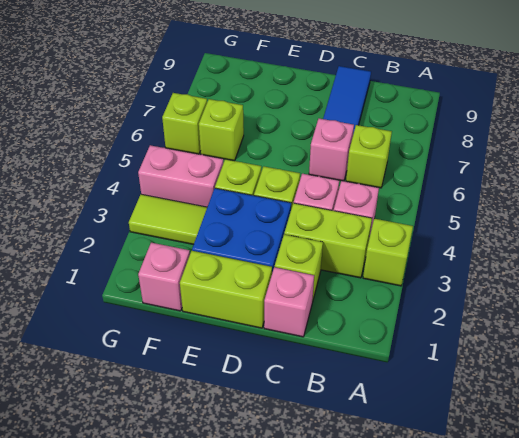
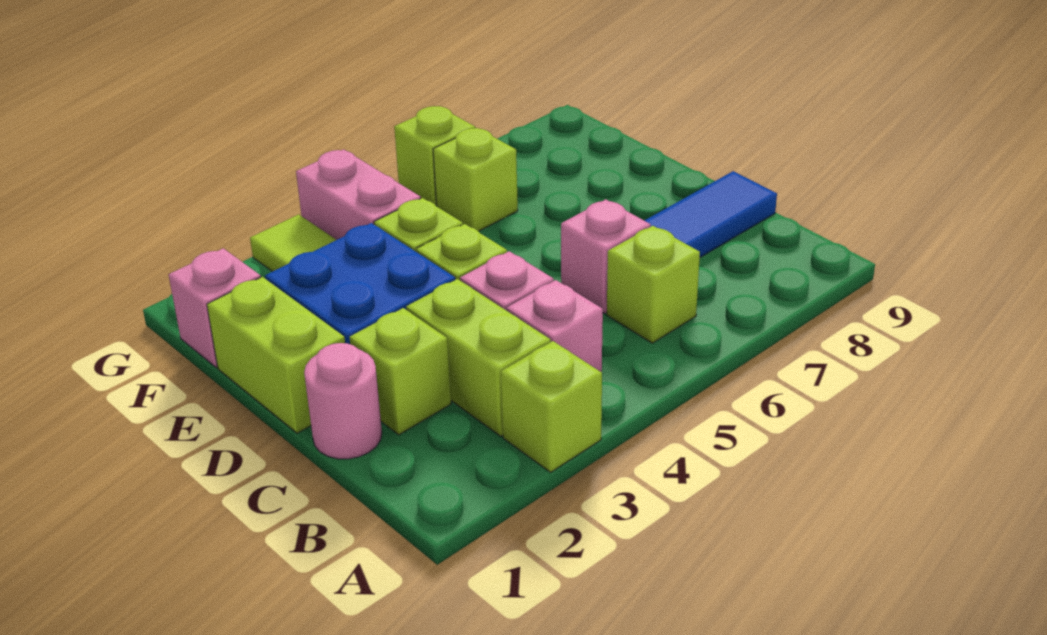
pink brick C1 level 1 -> pink round brick C1 level 1

